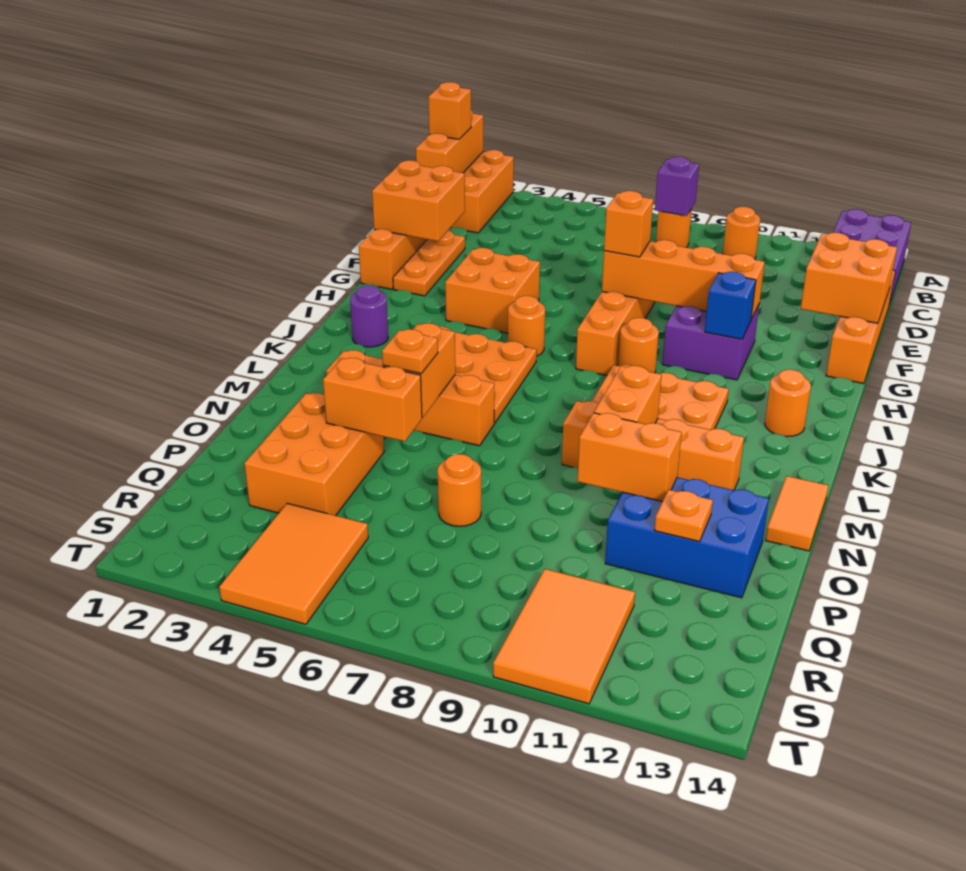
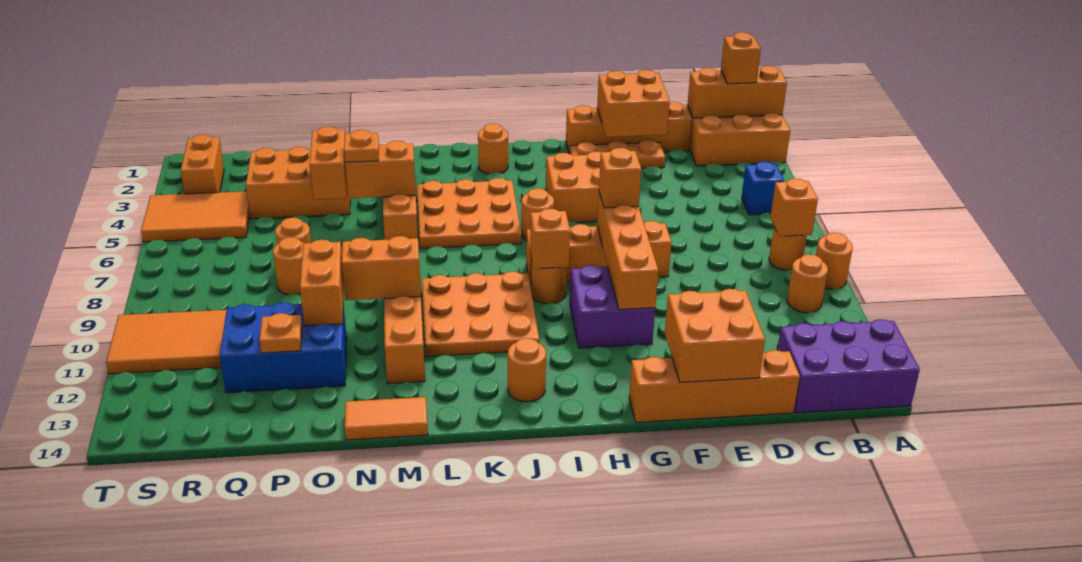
none -> orange round brick A9 level 1
purple brick B8 level 2 -> orange brick B8 level 2
blue brick H11 level 2 -> blue brick B5 level 1
none -> orange brick I9 level 2
purple round brick J2 level 1 -> orange round brick J2 level 1
blue brick O11:P13 level 1 -> blue brick O11:Q12 level 1
none -> orange round brick P8 level 1
none -> orange brick S2:S3 level 1

